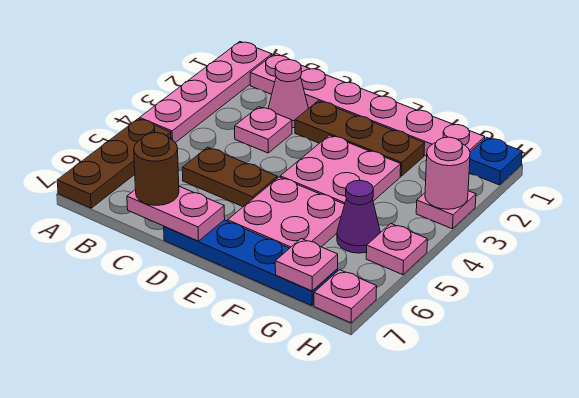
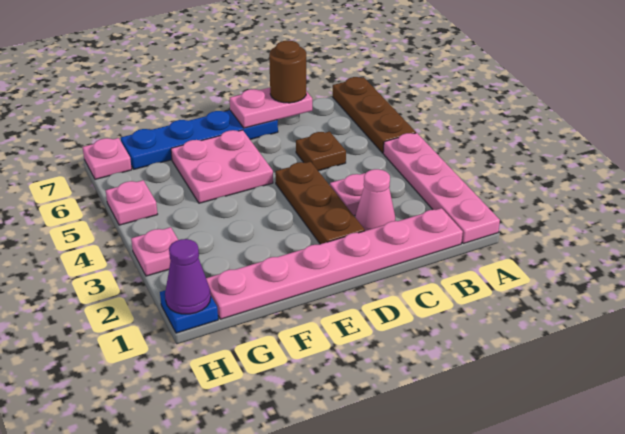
brown plate C5:D5 level 1 -> brown plate C5 level 1
brown plate D2:F2 level 1 -> brown plate D2:D4 level 1
pink plate E3:F4 level 1 -> none
purple cone G5 level 1 -> purple cone H1 level 2
pink plate G7 level 2 -> none
pink round brick H3 level 2 -> none

